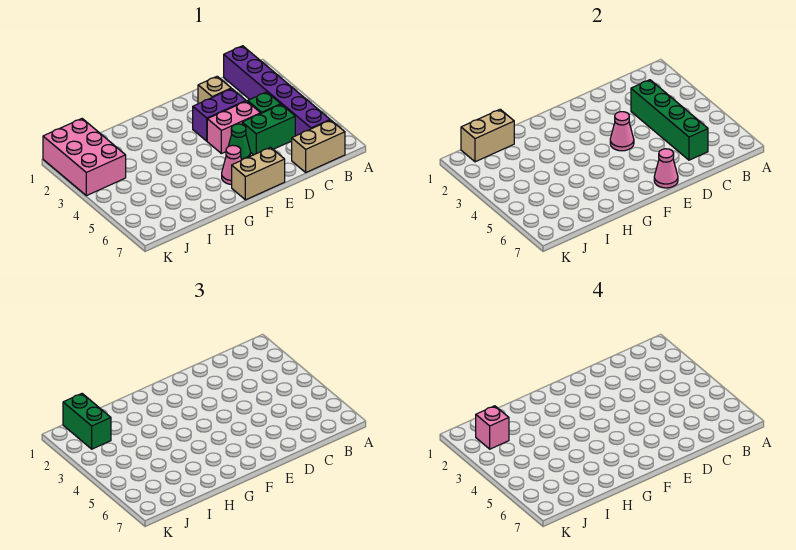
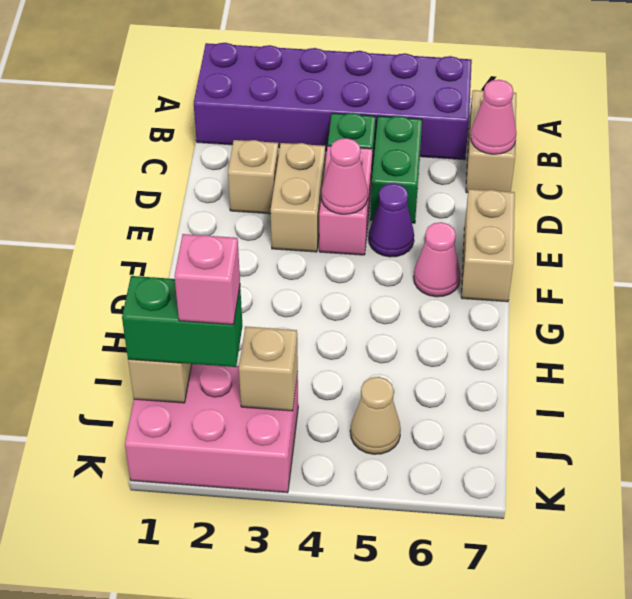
purple brick B1:B6 level 1 -> purple brick A1:B6 level 1
green brick C3:C6 level 2 -> none
purple brick D3:E3 level 1 -> tan brick D3:E3 level 1
green cone E5 level 1 -> purple cone E5 level 1
pink cone E7 level 2 -> pink cone C7 level 2
none -> tan brick J3 level 2
none -> tan cone J5 level 1

